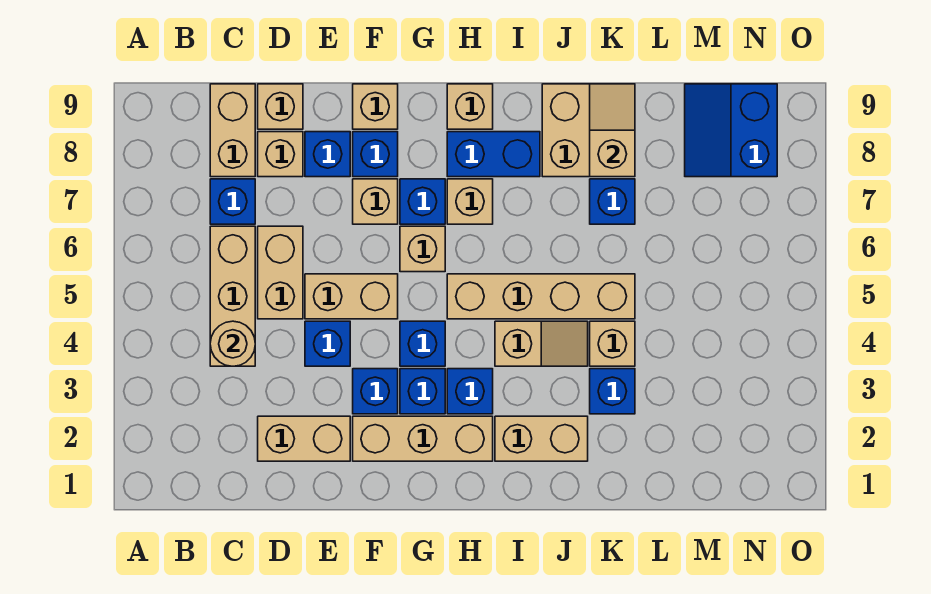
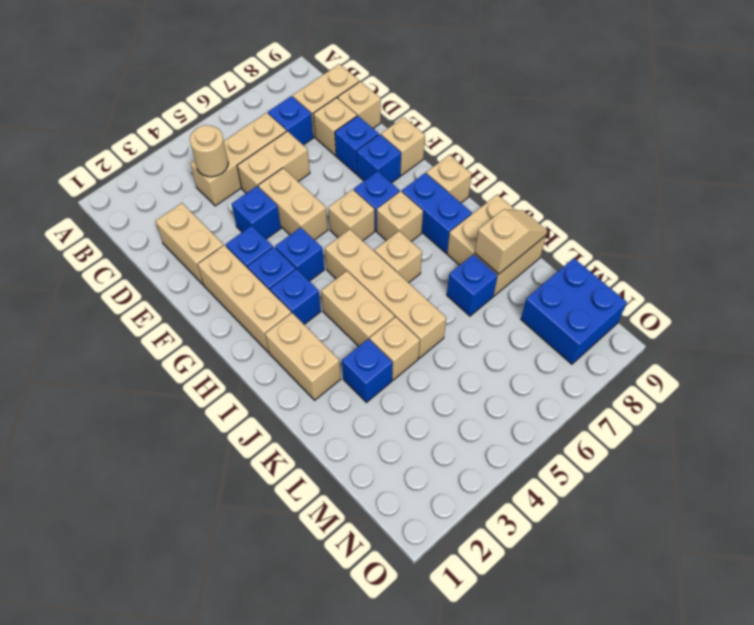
tan brick F7 level 1 -> tan brick I6 level 1
tan slope I4:J4 level 1 top I -> tan brick I4:J4 level 1
blue slope M8:N9 level 1 top N -> blue brick M8:N9 level 1

